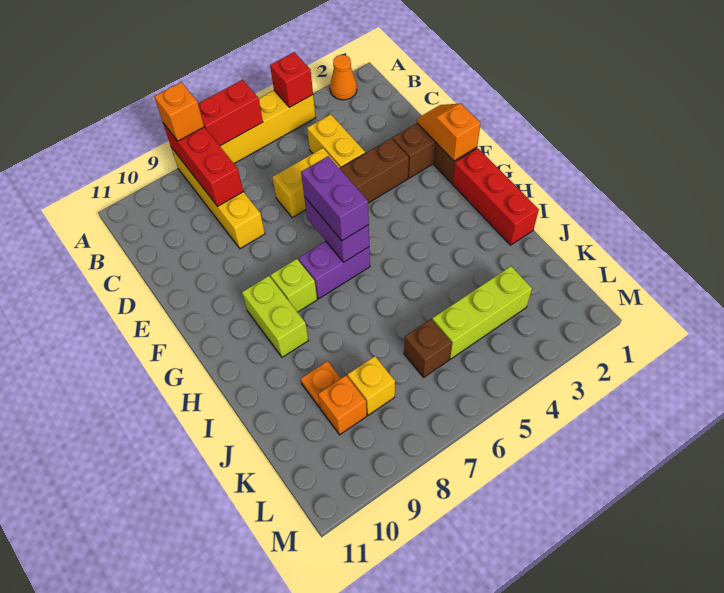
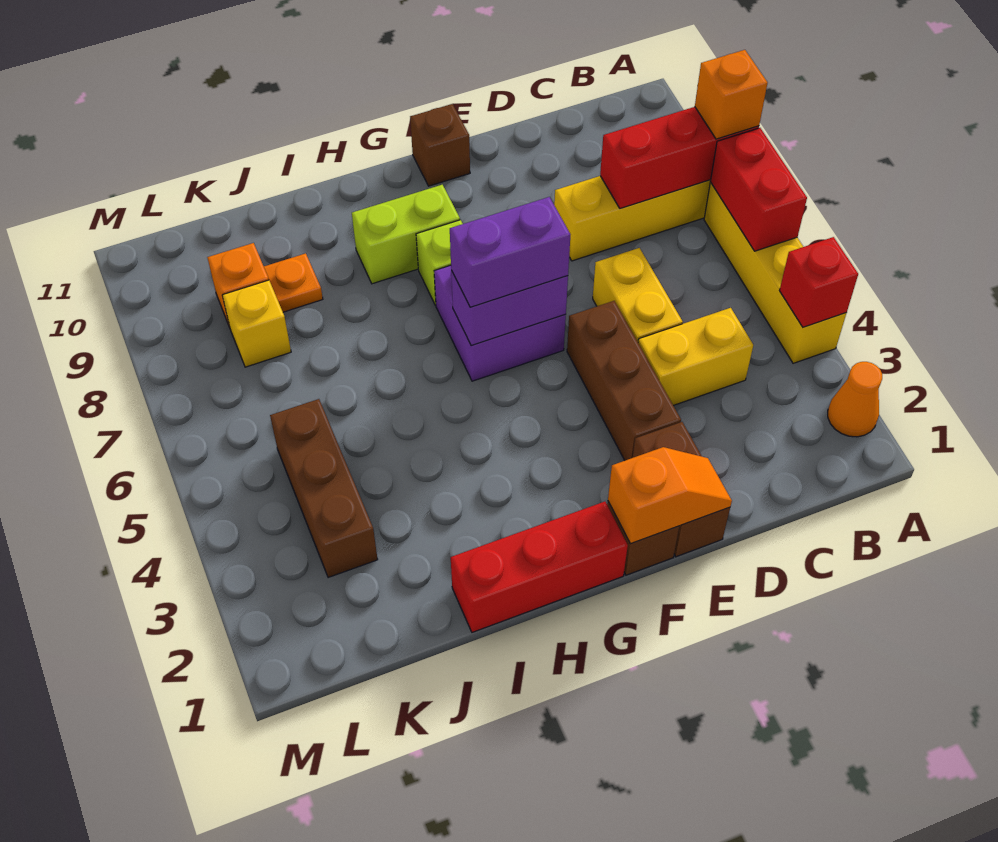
purple brick G6:G7 level 1 -> purple brick F6:G7 level 1
lime brick K3:K5 level 1 -> brown brick K3:K5 level 1
brown brick K6 level 1 -> brown brick F11 level 1

